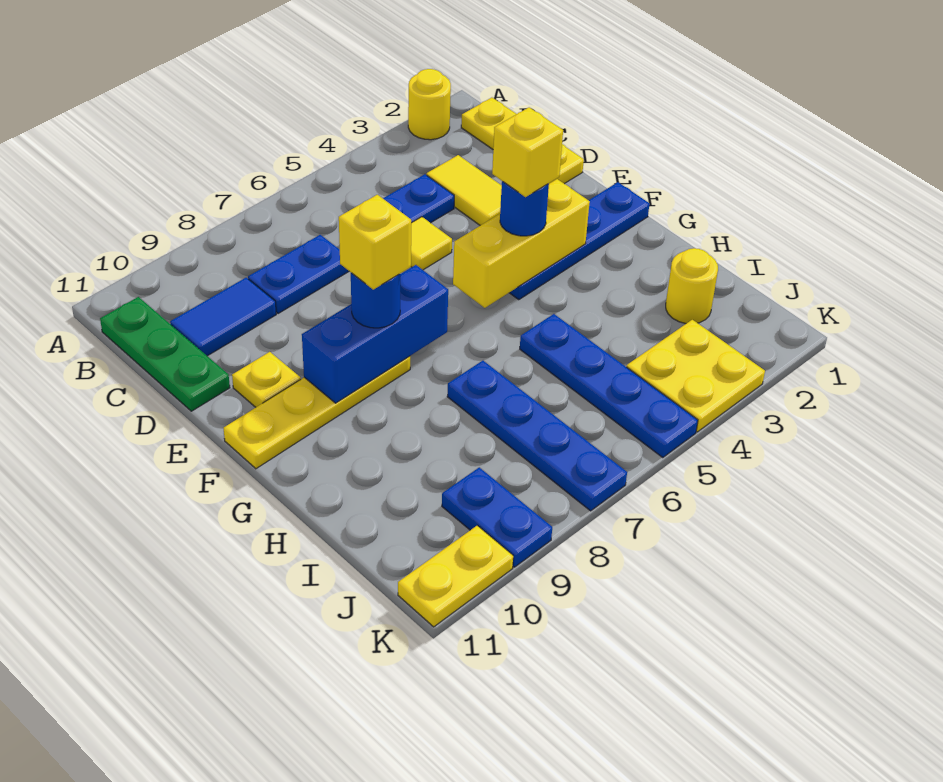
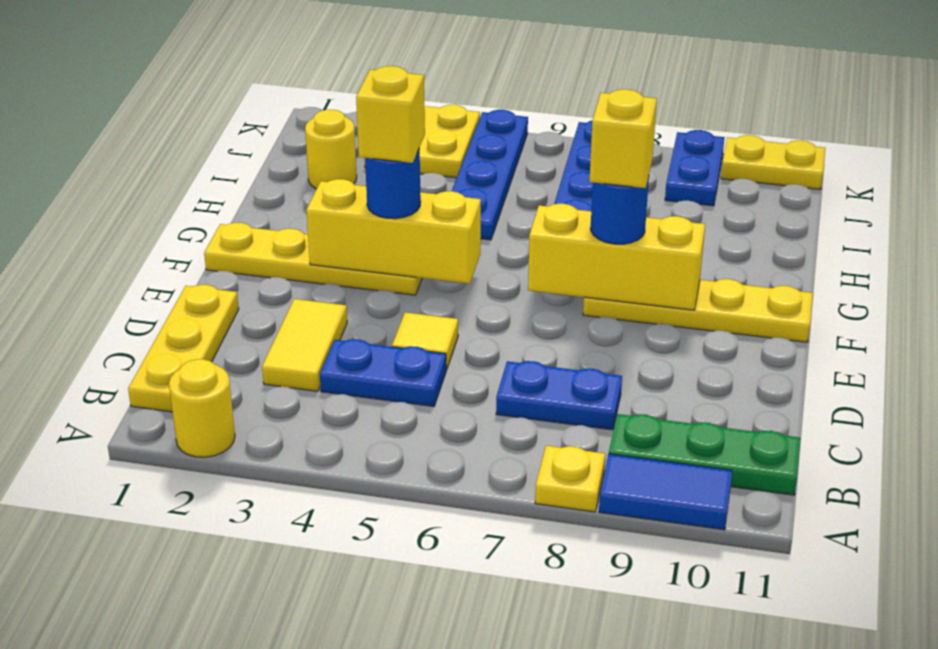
green plate B11:D11 level 1 -> green plate B9:B11 level 1
blue tile C9:C10 level 1 -> blue tile A9:A10 level 1
yellow plate E10 level 1 -> yellow plate A8 level 1
blue plate F1:F4 level 1 -> yellow plate F1:F4 level 1
blue brick F7:F9 level 2 -> yellow brick F7:F9 level 2

